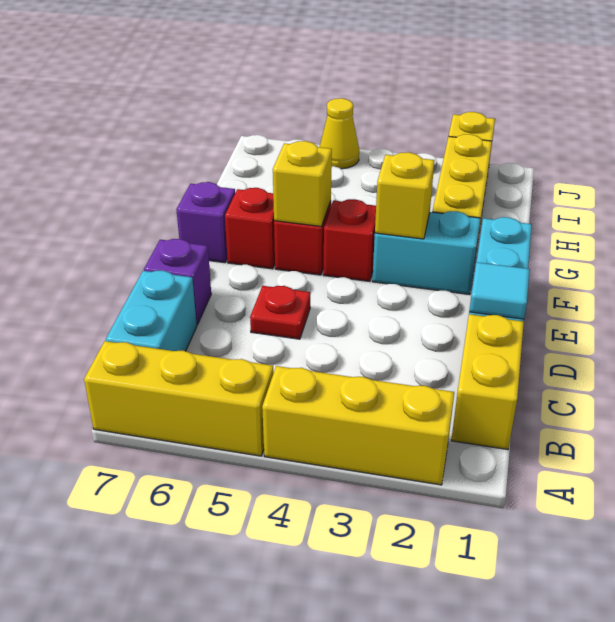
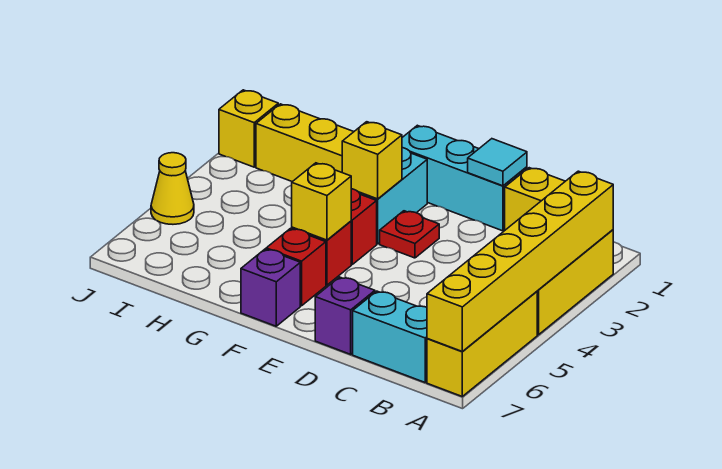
none -> yellow brick A2:A7 level 2
red plate D5 level 1 -> red plate E3 level 1

